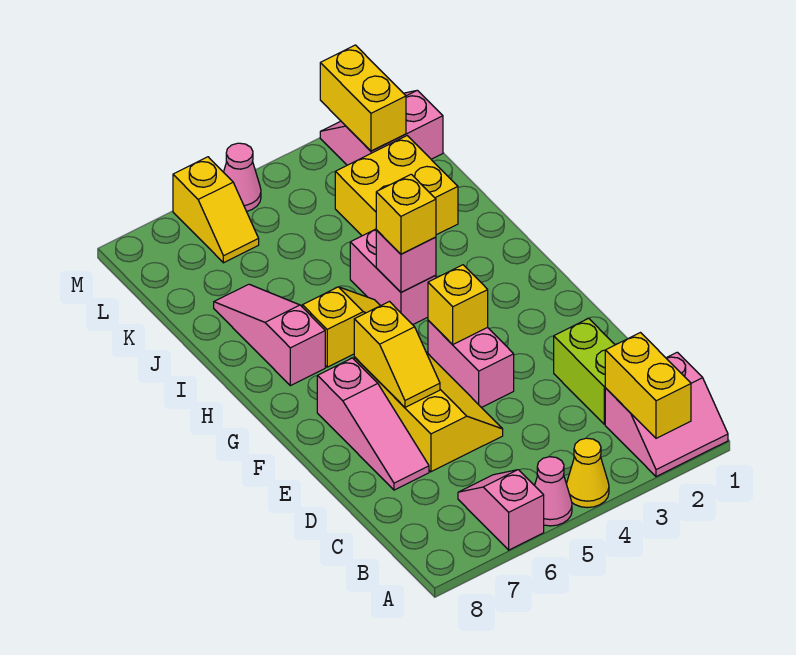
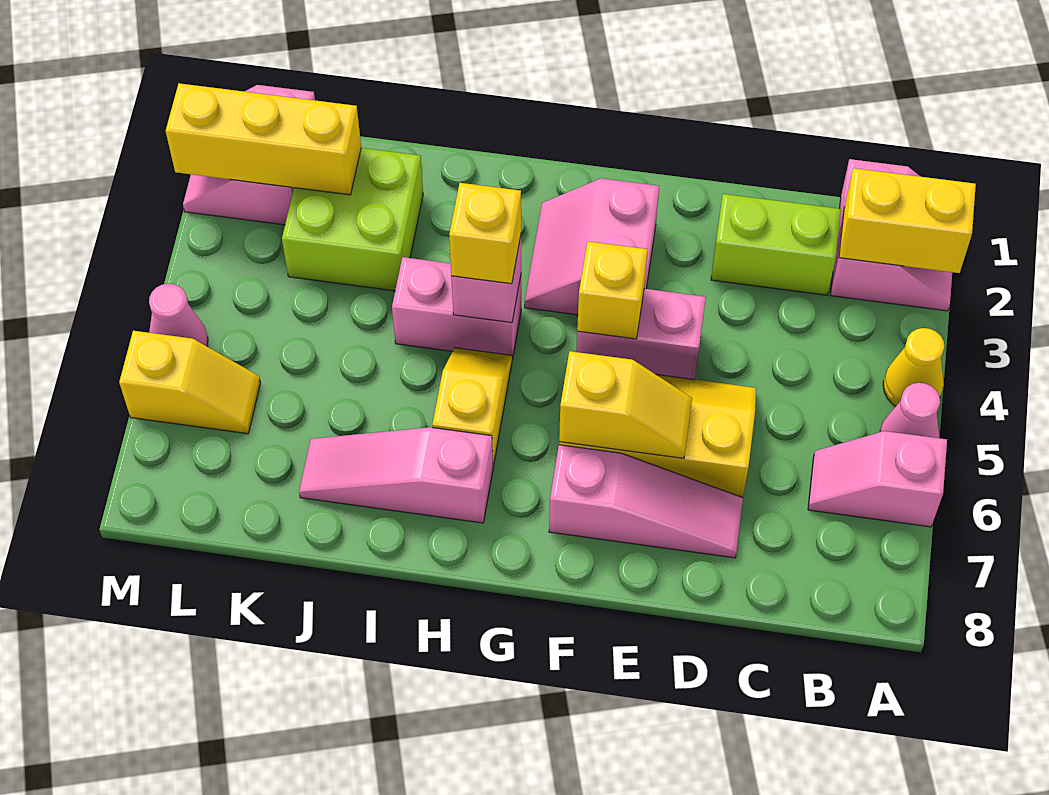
none -> pink slope F2:G3 level 1 top F
yellow brick J2:K3 level 1 -> lime brick J2:K3 level 1
yellow brick L2:M2 level 2 -> yellow brick K2:M2 level 2

